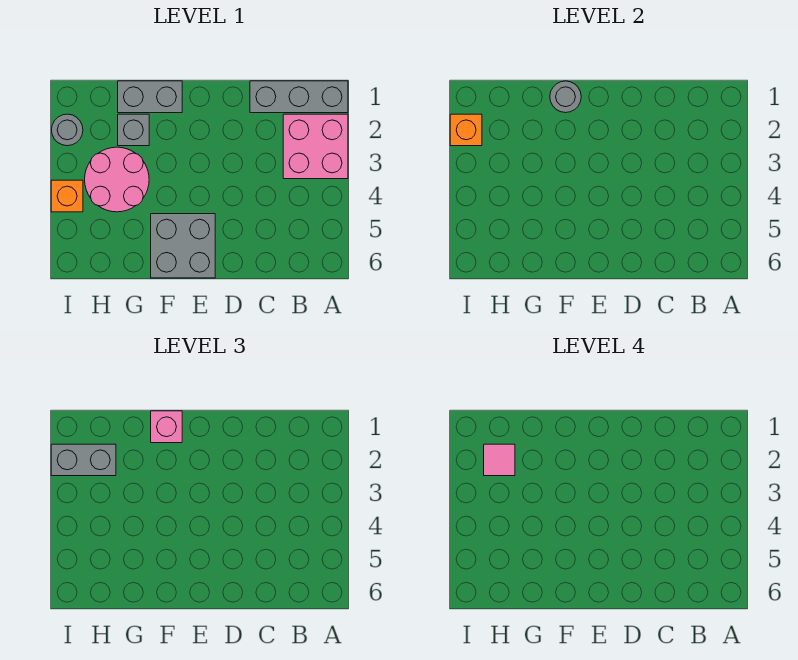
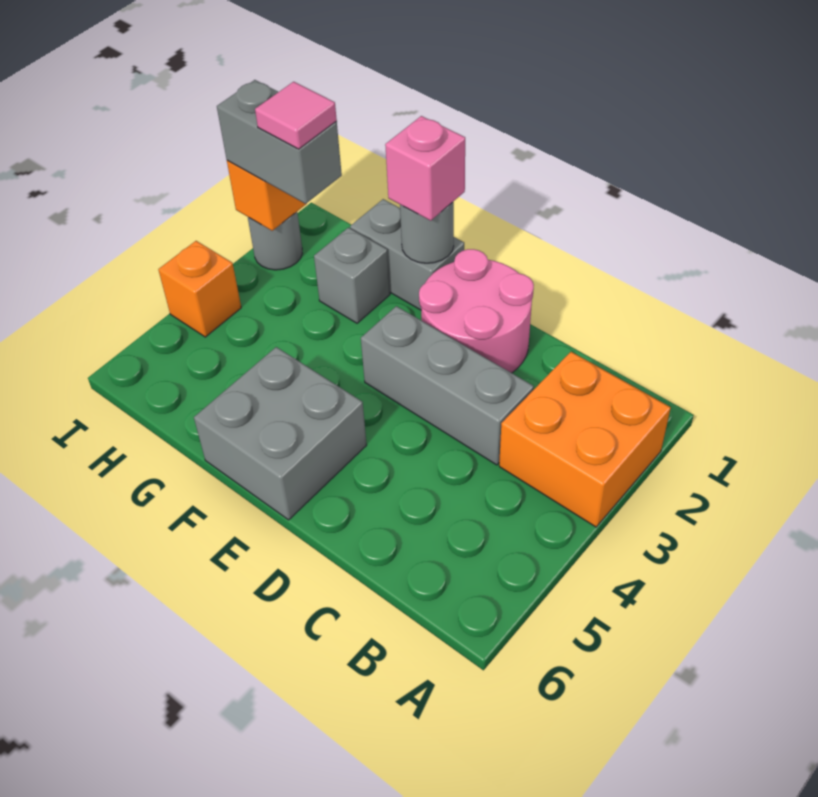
grey brick A1:C1 level 1 -> grey brick C3:E3 level 1
pink brick A2:B3 level 1 -> orange brick A2:B3 level 1
pink round brick G3:H4 level 1 -> pink round brick D1:E2 level 1

